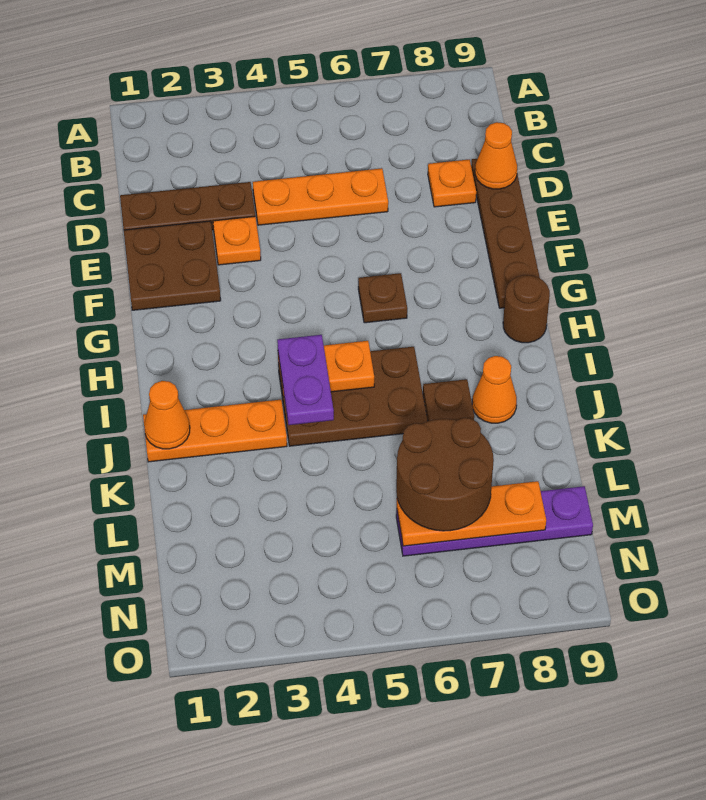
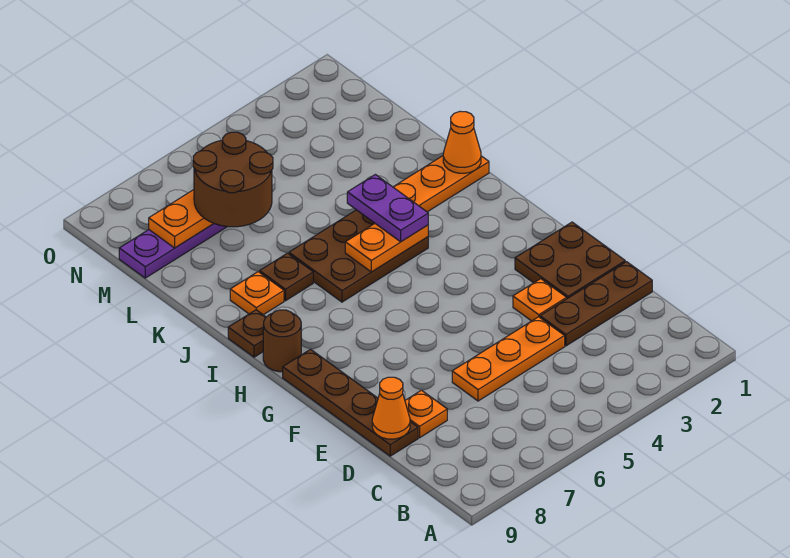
brown plate G6 level 1 -> brown plate I9 level 1
orange cone J8 level 1 -> orange plate J8 level 1

